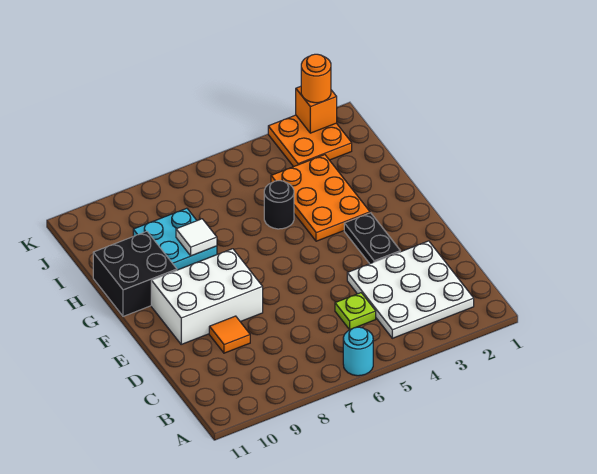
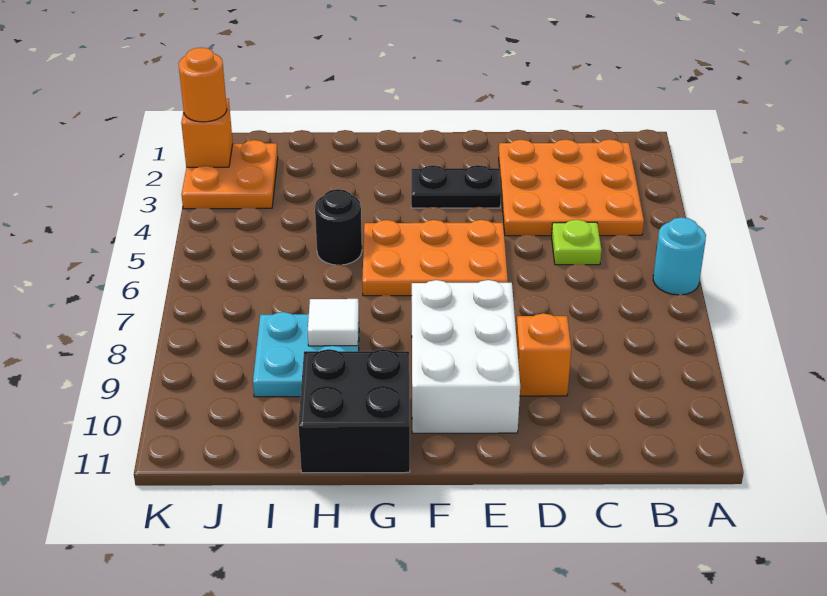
white plate B2:D4 level 1 -> orange plate B2:D4 level 1
orange tile D9 level 1 -> orange brick D9 level 1
orange plate G3:I4 level 1 -> orange plate E5:G6 level 1

